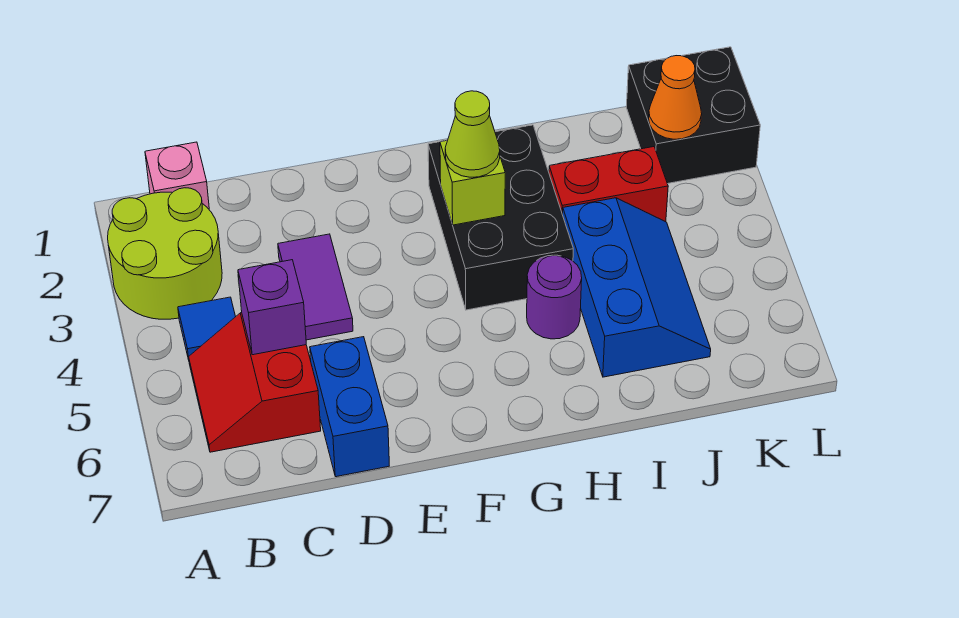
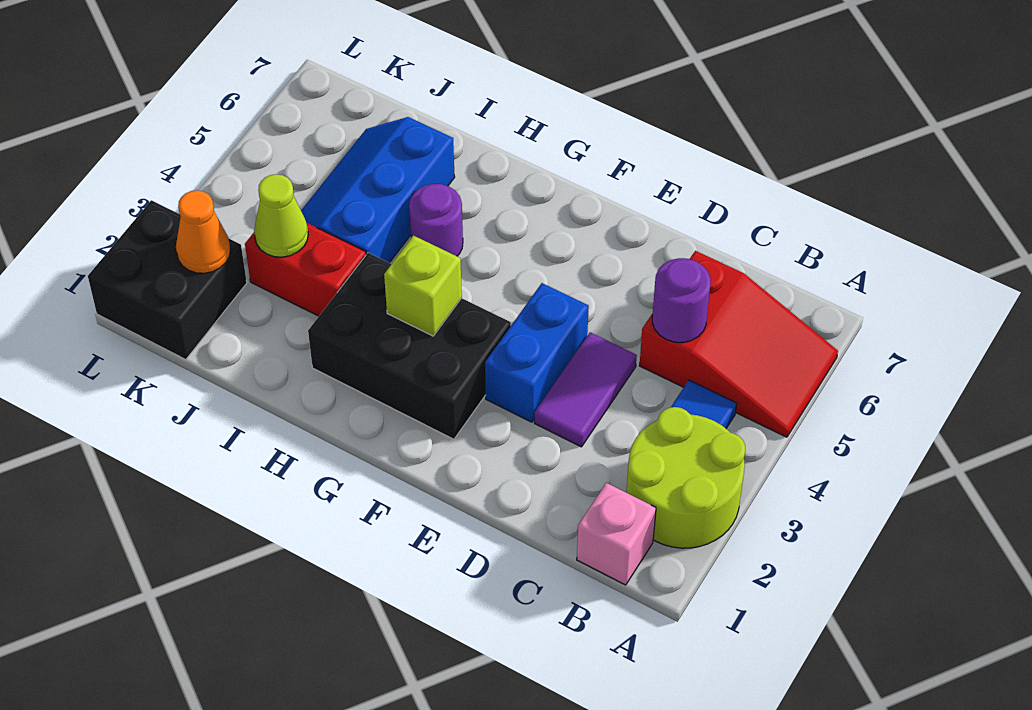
red slope B5:C6 level 1 top C -> red slope A5:C6 level 1 top C
purple brick C5 level 2 -> purple round brick C5 level 2
blue brick D6:D7 level 1 -> blue brick E3:E4 level 1
black brick G2:H4 level 1 -> black brick F2:H3 level 1
lime cone G3 level 3 -> lime cone J3 level 2

